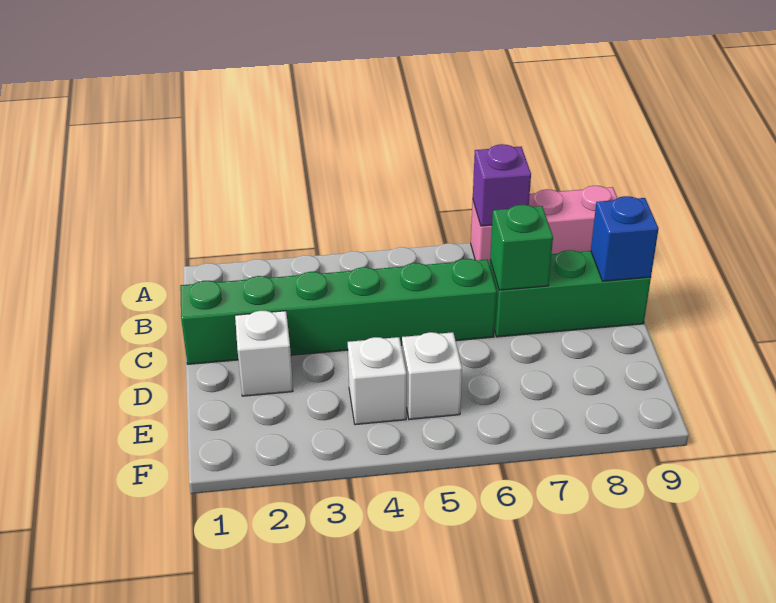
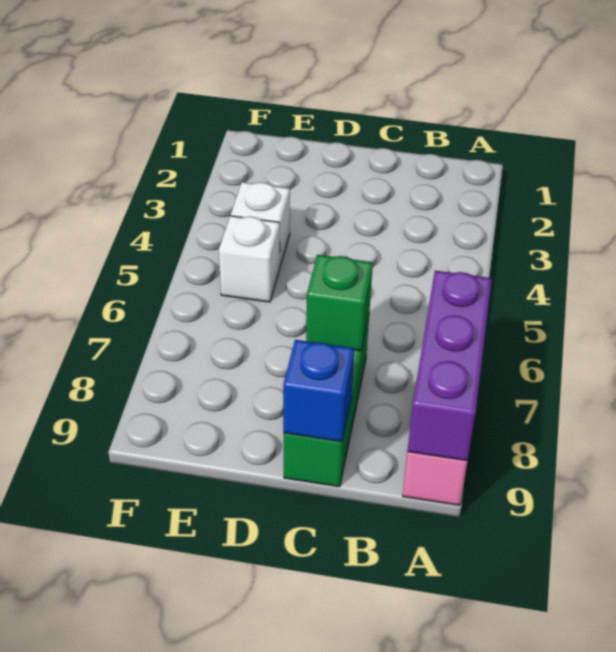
purple brick A7 level 2 -> purple brick A7:A9 level 2
green brick C1:C6 level 1 -> none
white brick D2 level 1 -> none

